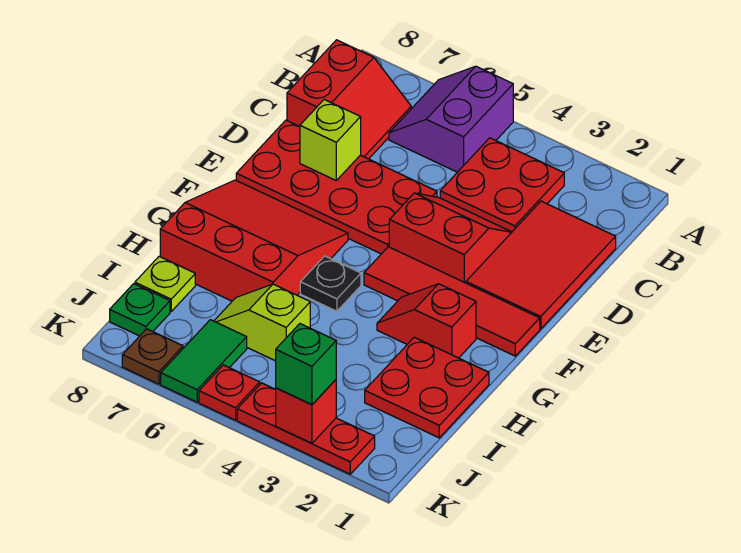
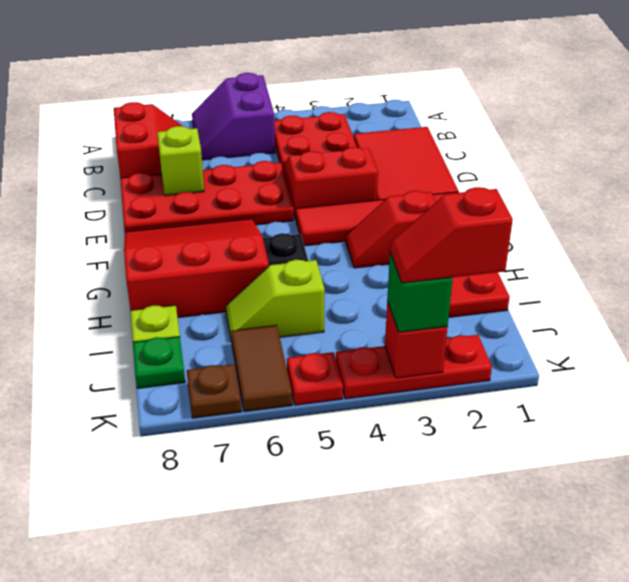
green tile J6:K6 level 1 -> brown tile J6:K6 level 1
none -> red slope K2:K3 level 4 top 2

